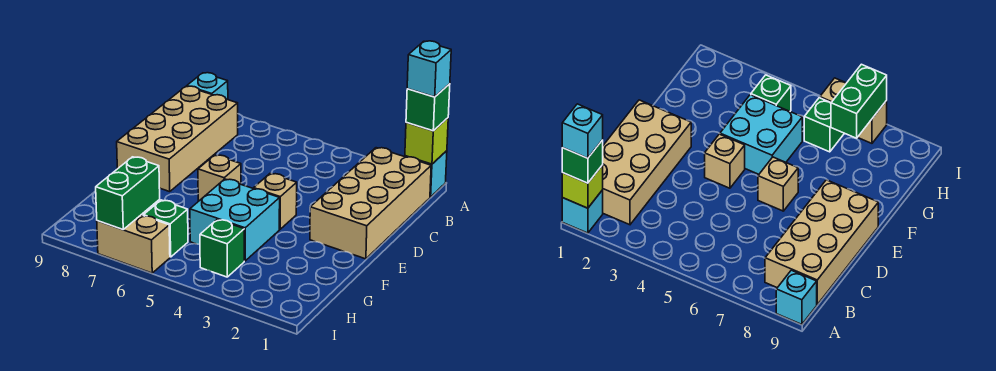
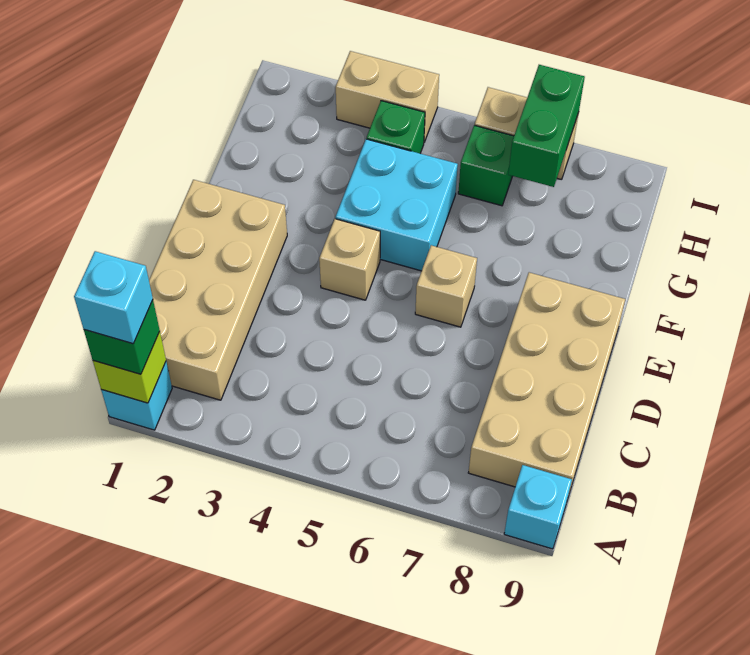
none -> tan brick I3:I4 level 1

